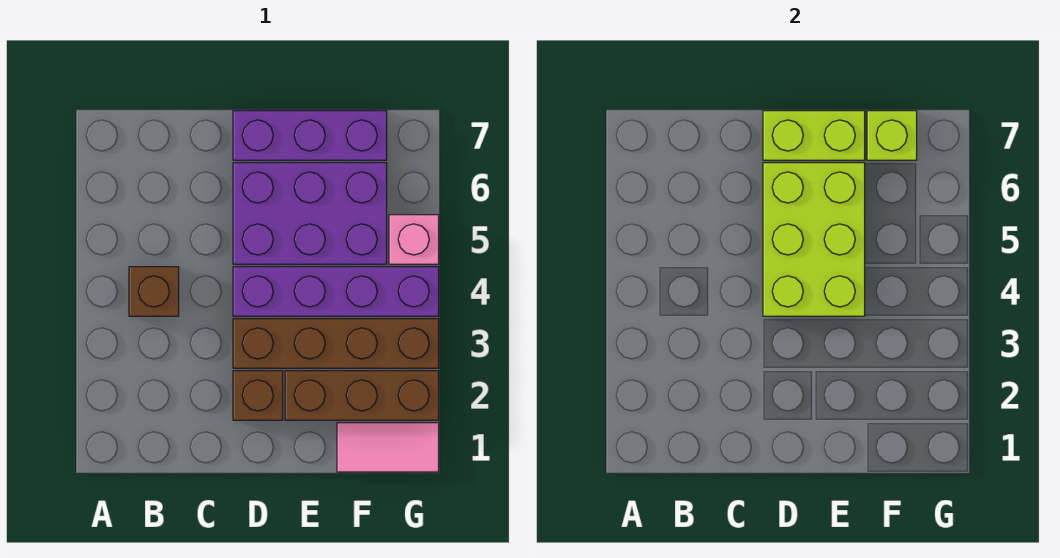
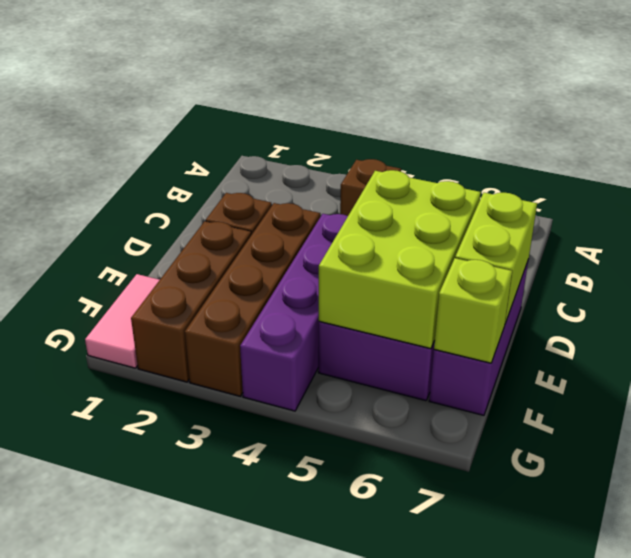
lime brick D4:E6 level 2 -> lime brick D5:F6 level 2
pink brick G5 level 1 -> none

